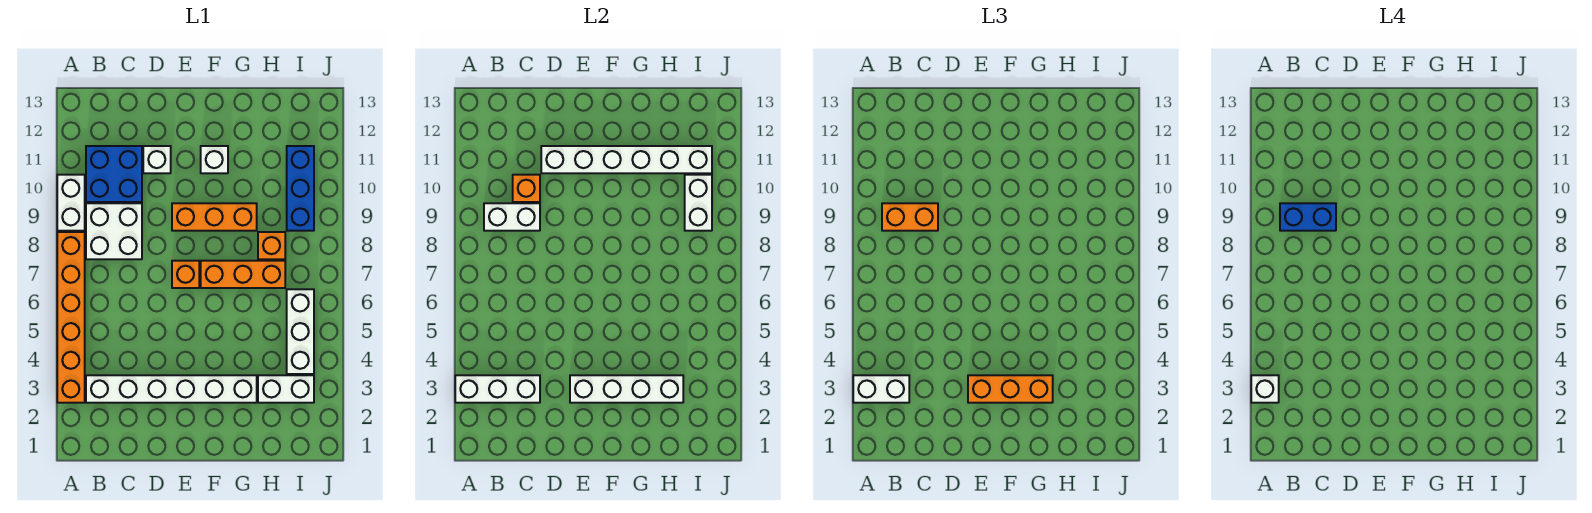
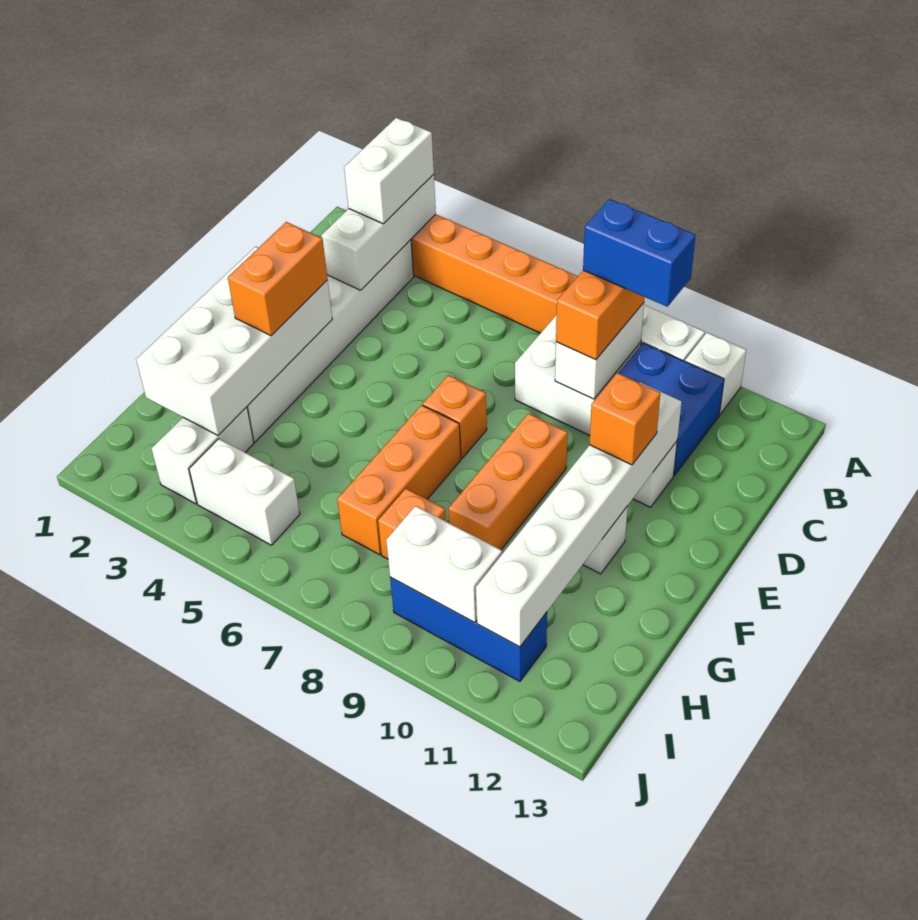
white brick A3 level 4 -> white brick A11 level 1
blue brick B9:C9 level 4 -> blue brick B9:B10 level 4
orange brick C10 level 2 -> orange brick E11 level 3
white brick E3:H3 level 2 -> white brick E2:H3 level 2
orange brick E3:G3 level 3 -> orange brick E3:F3 level 3
white brick I4:I6 level 1 -> white brick I4:I5 level 1

